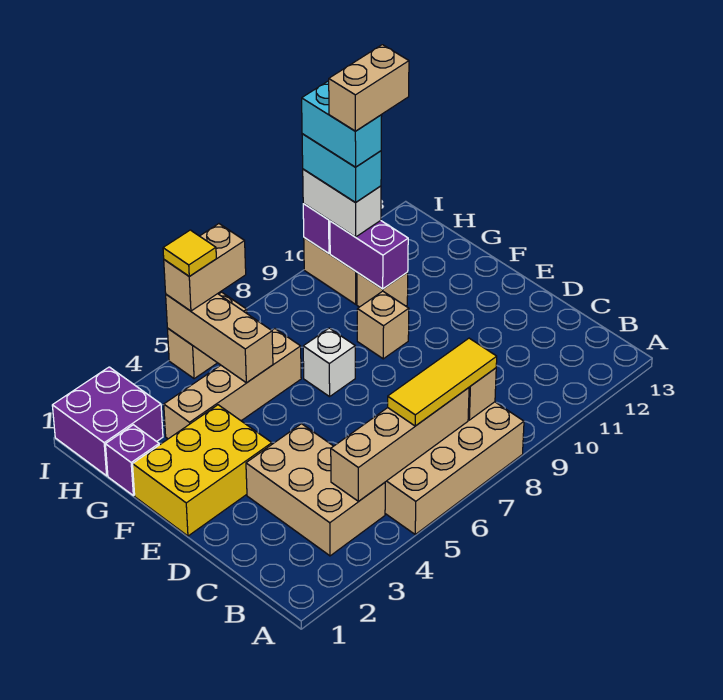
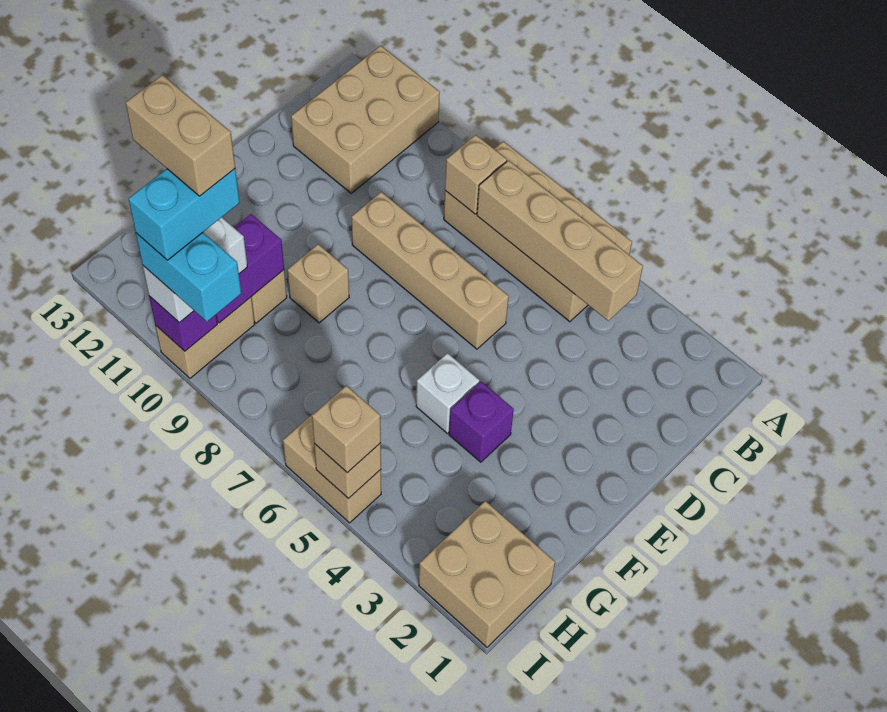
tan brick B3:D4 level 1 -> tan brick A11:C12 level 1
yellow tile B6:B8 level 3 -> none
yellow brick E1:F3 level 1 -> none
white brick F7 level 1 -> white brick F5 level 1
purple brick G1 level 1 -> purple brick F4 level 1
tan brick G3:G6 level 1 -> tan brick D6:D9 level 1
tan brick G5:I5 level 2 -> tan brick I5 level 2
purple brick H1:I2 level 1 -> tan brick H1:I2 level 1
cyan brick H10:I10 level 4 -> cyan brick I9:I10 level 4
tan brick I5:I6 level 3 -> tan brick I5 level 3
yellow tile I5 level 4 -> none

